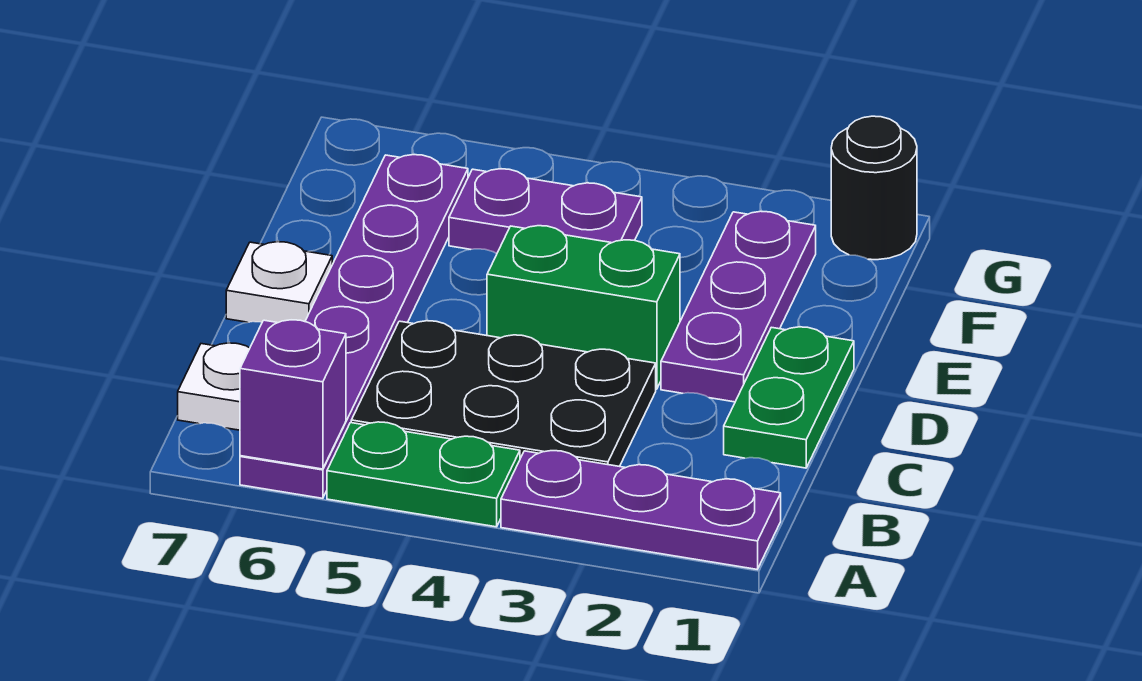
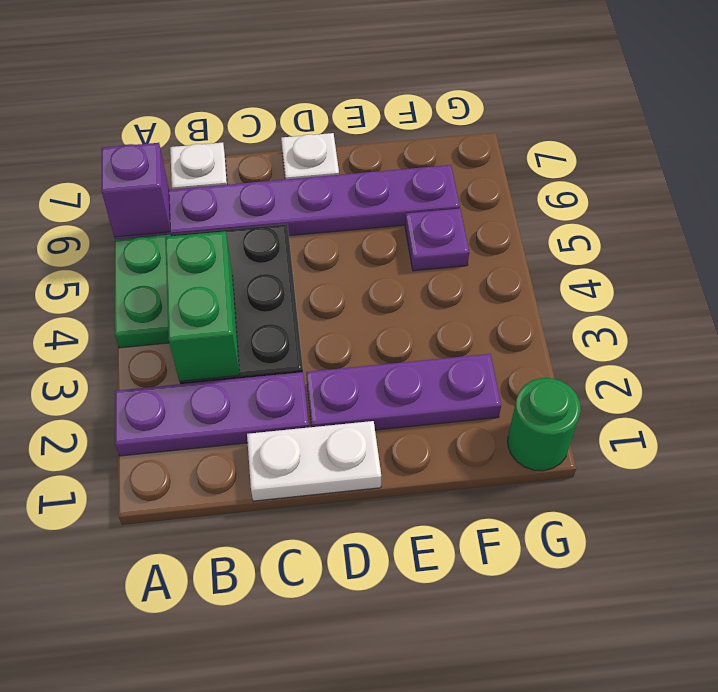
purple plate A1:A3 level 1 -> purple plate A2:C2 level 1
green plate C1:D1 level 1 -> white plate C1:D1 level 1
green brick D3:D4 level 1 -> green brick B3:B4 level 2
purple plate F4:F5 level 1 -> purple plate F5 level 1
black round brick G1 level 1 -> green round brick G1 level 1

